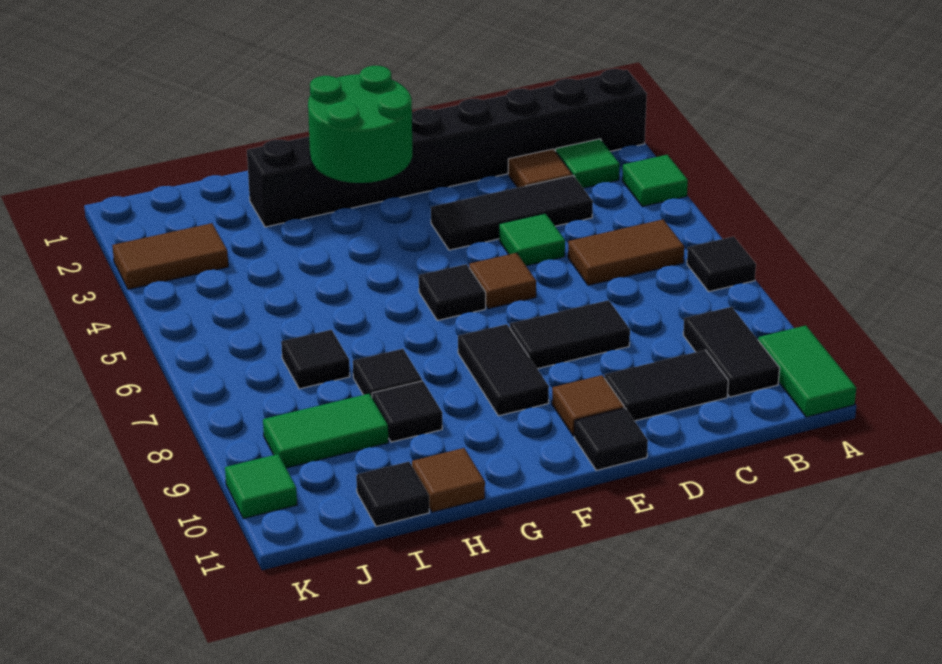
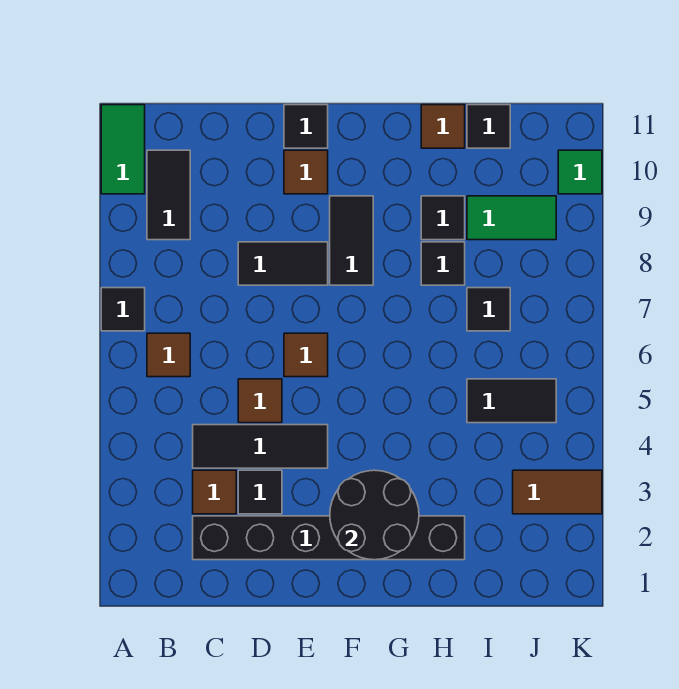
black brick A2:H2 level 1 -> black brick C2:H2 level 1
green tile A4 level 1 -> none
green tile B3 level 1 -> none
brown tile B6:C6 level 1 -> brown tile B6 level 1
black tile C10:D10 level 1 -> black tile I5:J5 level 1
green tile D5 level 1 -> brown tile D5 level 1
green round brick F2:G3 level 2 -> black round brick F2:G3 level 2
black tile F6 level 1 -> black tile D3 level 1

